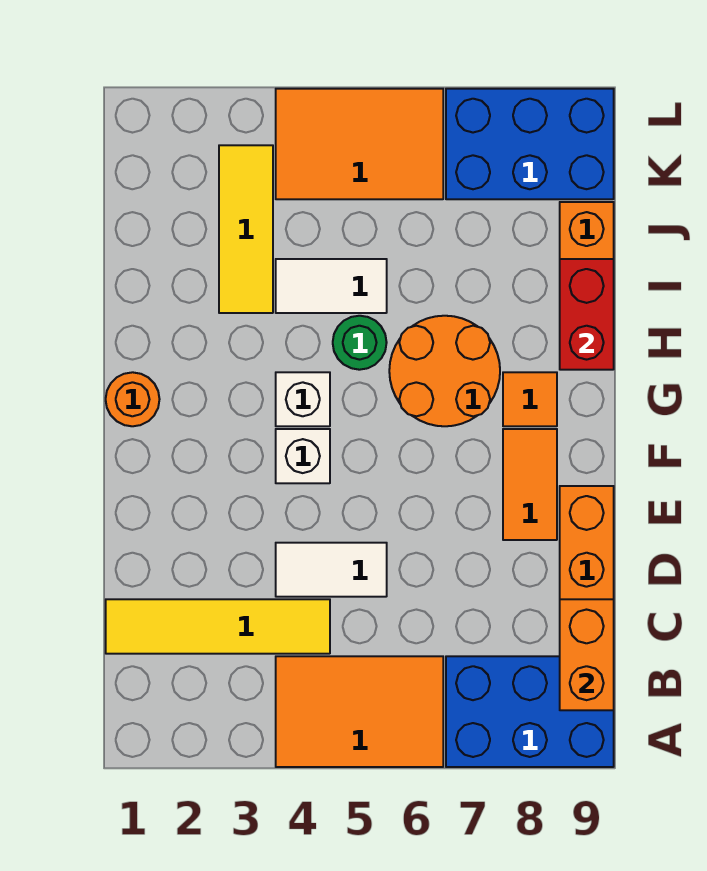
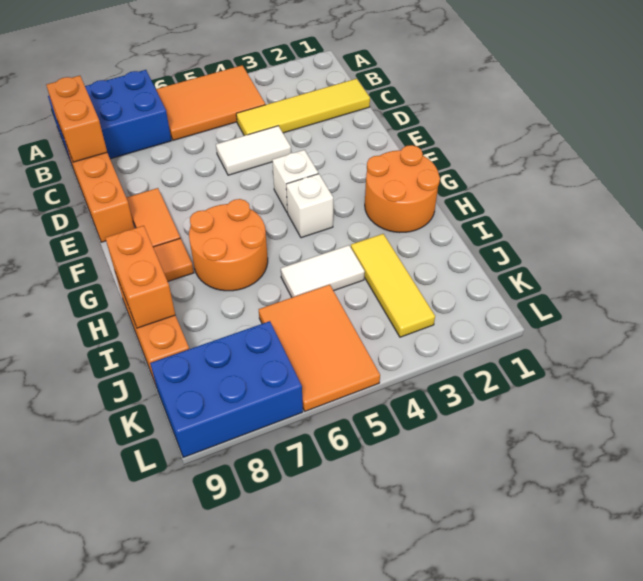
orange round brick G1 level 1 -> orange round brick G1:H2 level 1
green round brick H5 level 1 -> none
red brick H9:I9 level 2 -> orange brick H9:I9 level 2
orange tile K4:L6 level 1 -> orange tile J5:L6 level 1

